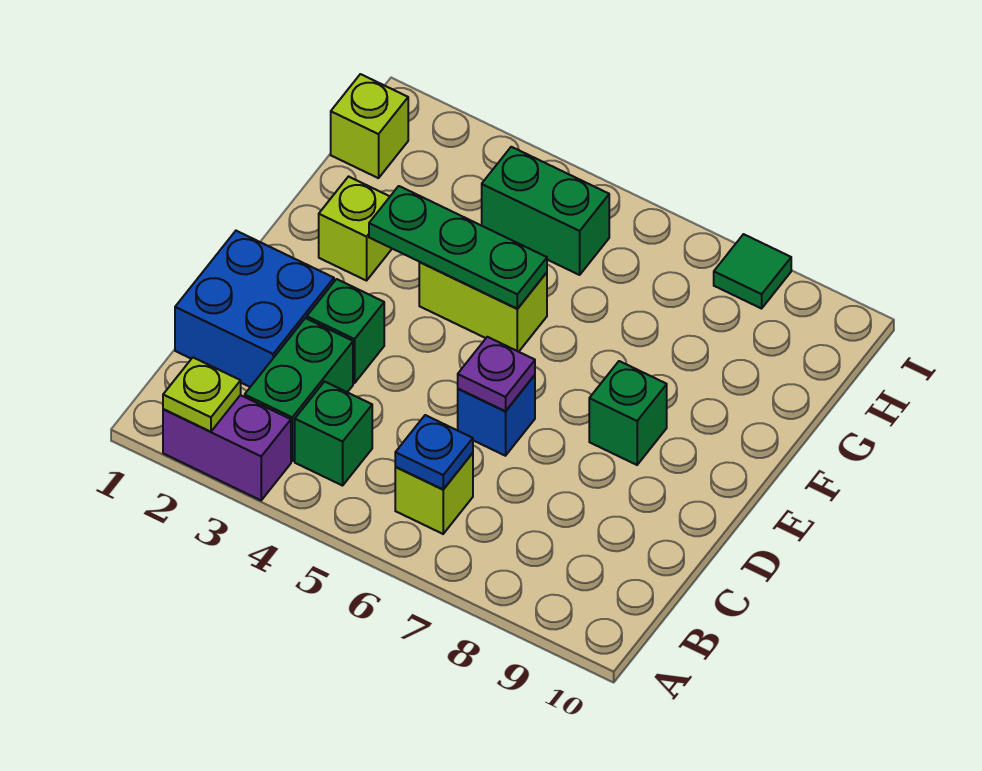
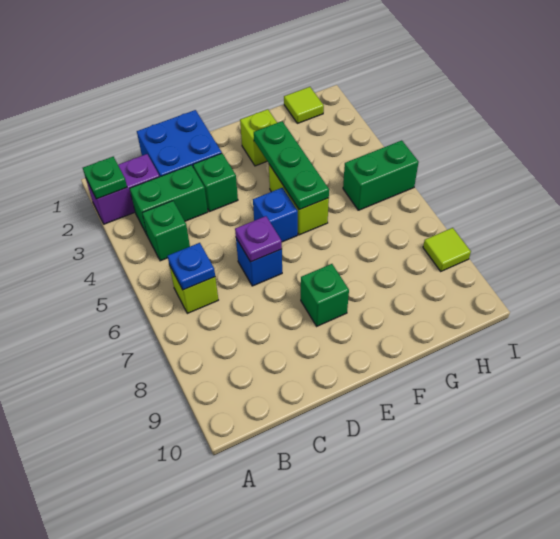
purple brick A2:A3 level 1 -> purple brick A2:B2 level 1
lime plate A2 level 2 -> green plate A2 level 2
none -> blue brick E5 level 1
lime brick H1 level 1 -> lime tile H1 level 1
green brick H4:H5 level 1 -> green brick H5:I5 level 1
green tile I8 level 1 -> lime tile I8 level 1

